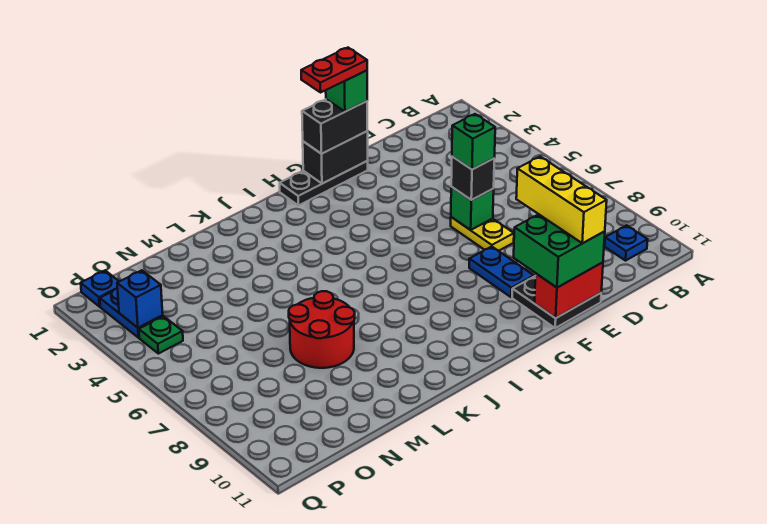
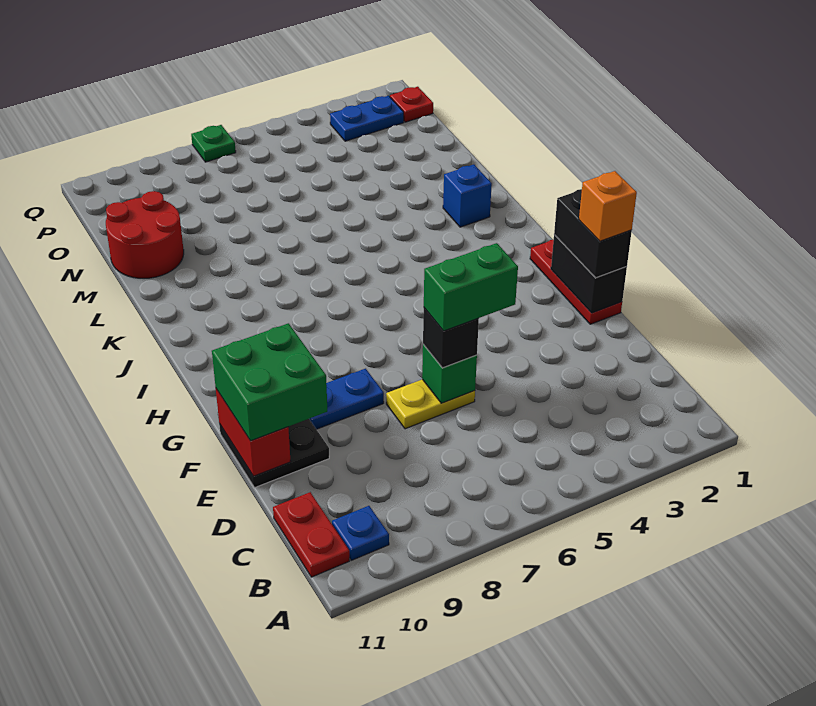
green brick E6 level 4 -> green brick E5:E6 level 4
yellow brick E9:E11 level 4 -> none
black plate F1:H1 level 1 -> red plate F1:H1 level 1
green brick F1 level 4 -> orange brick F1 level 4
red plate F1:G1 level 5 -> red plate B11:C11 level 1
red round brick L7:M8 level 1 -> red round brick M10:N11 level 1
blue plate P1 level 1 -> red plate P1 level 1
blue brick P3 level 2 -> blue brick K2 level 1
green plate P4 level 1 -> green plate Q7 level 1

